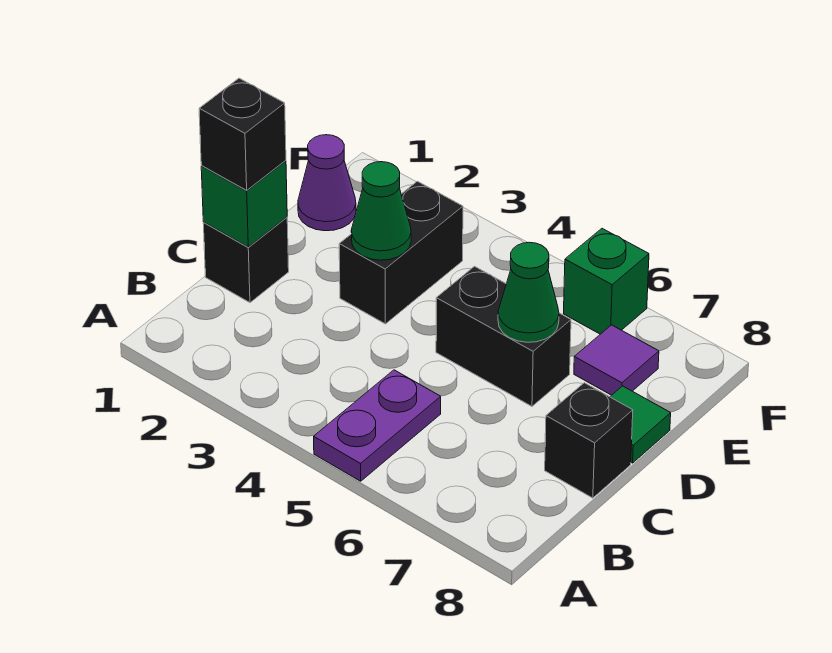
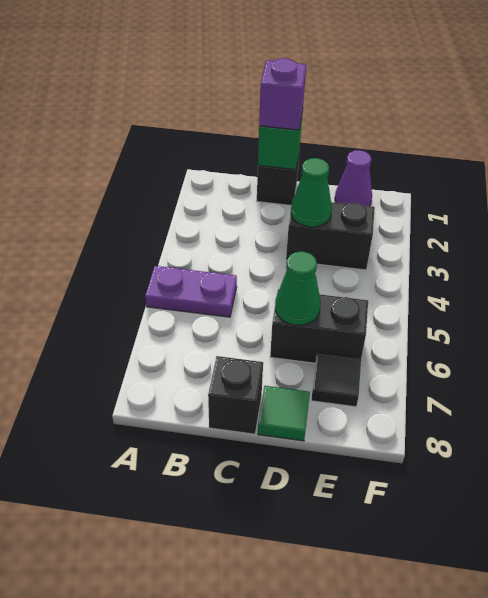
black brick C1 level 3 -> purple brick C1 level 3
black brick D5:D6 level 1 -> black brick D6:E6 level 1
purple tile E7 level 1 -> black tile E7 level 1
green brick F6 level 1 -> none

